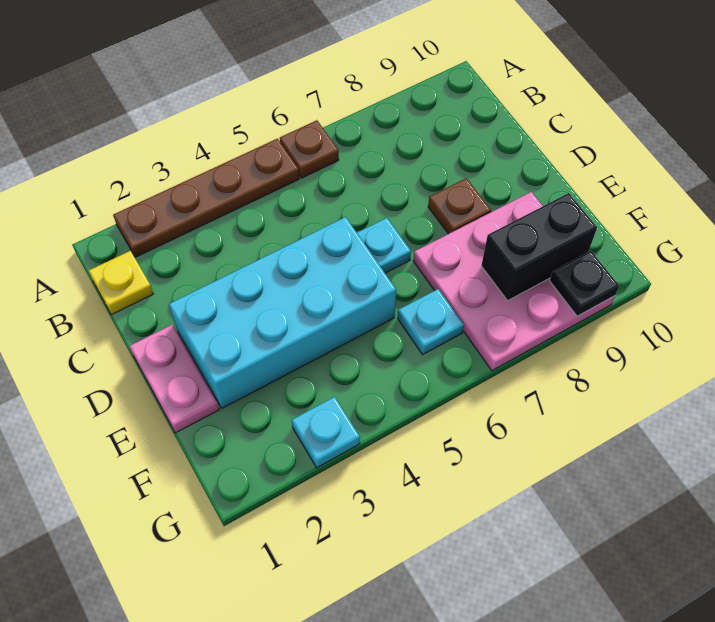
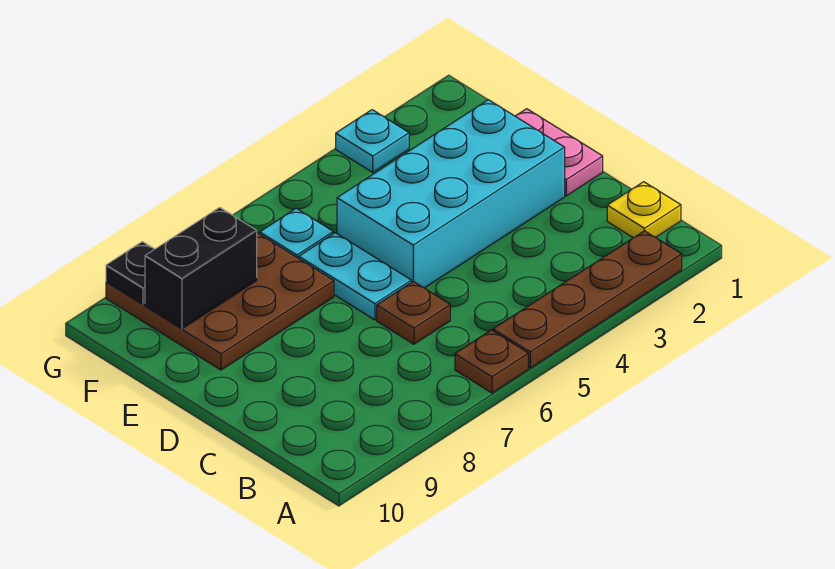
cyan plate D6 level 1 -> cyan plate D6:E6 level 1
brown plate D8 level 1 -> brown plate C6 level 1
pink plate E7:G9 level 1 -> brown plate E7:G9 level 1

